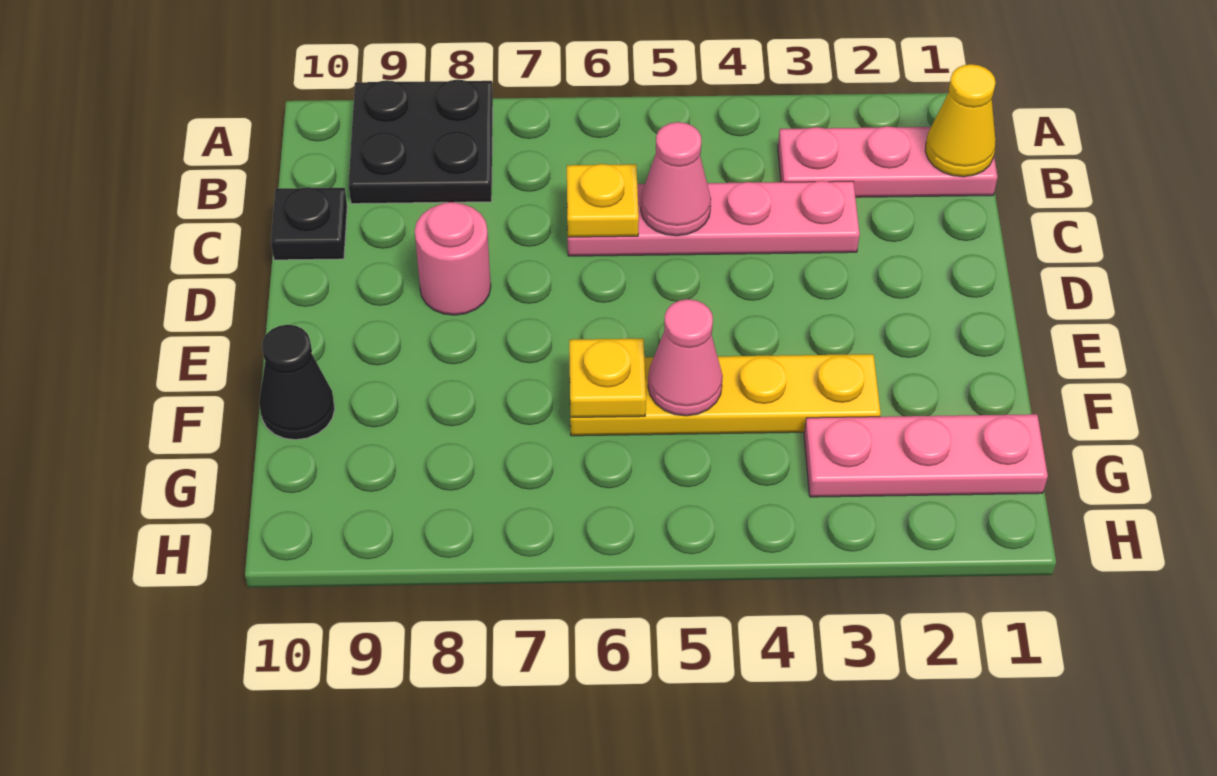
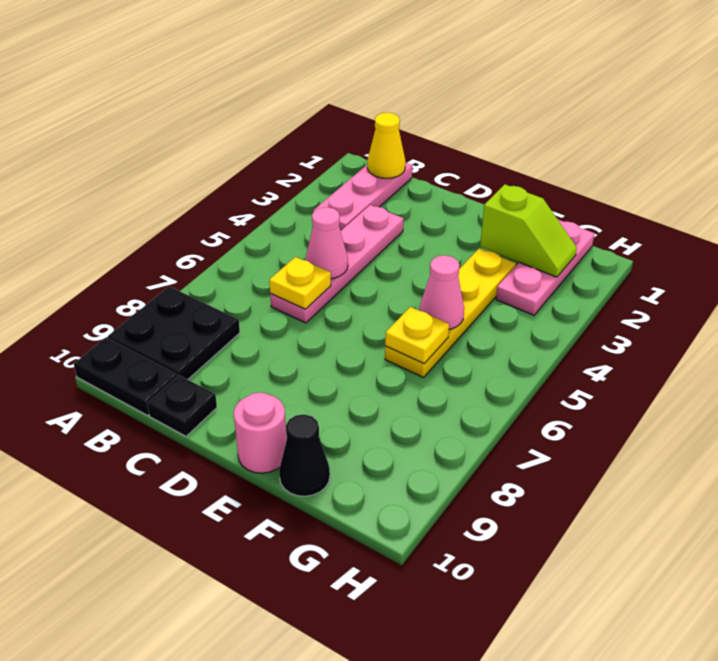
none -> black plate A10:B10 level 1
pink round brick D8 level 1 -> pink round brick E10 level 1
none -> lime slope F2:G2 level 2 top F

